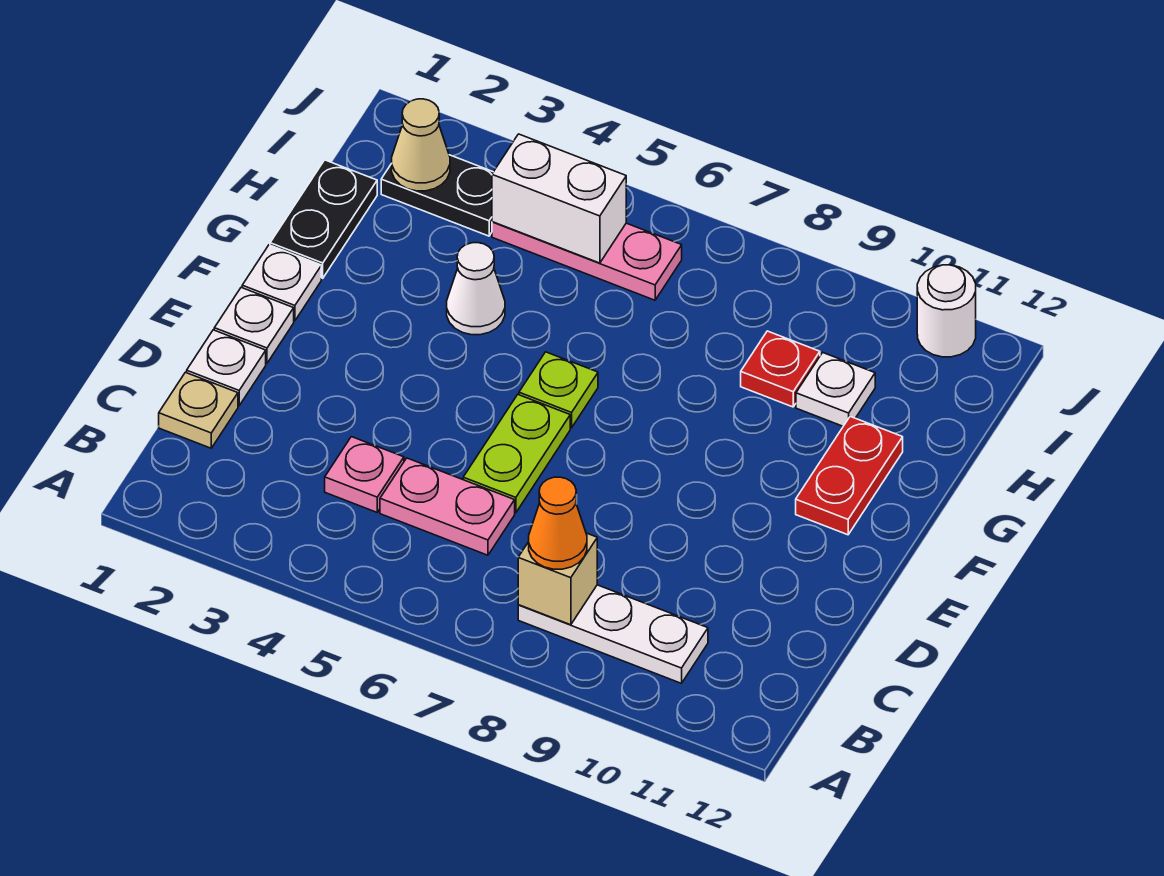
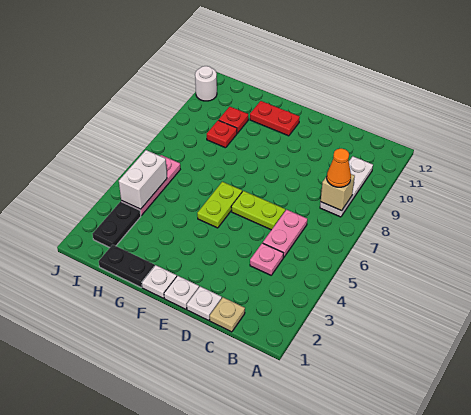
lime plate F6 level 1 -> lime plate F5:F6 level 1
white cone G4 level 1 -> none
white plate H10 level 1 -> red plate H10 level 1
tan cone I2 level 2 -> none

